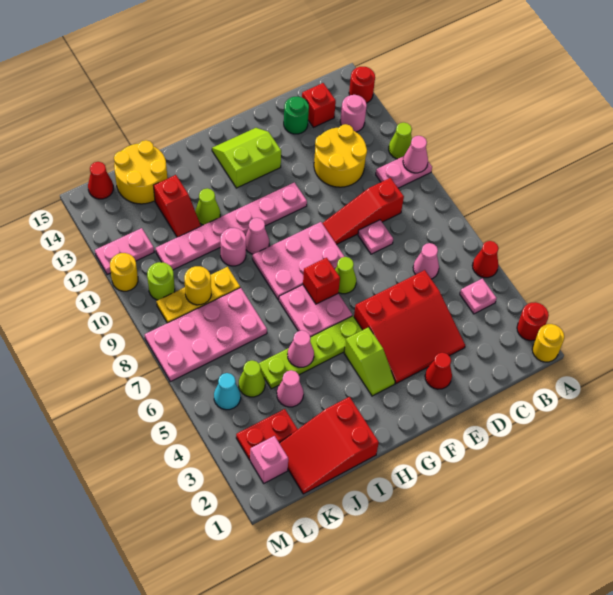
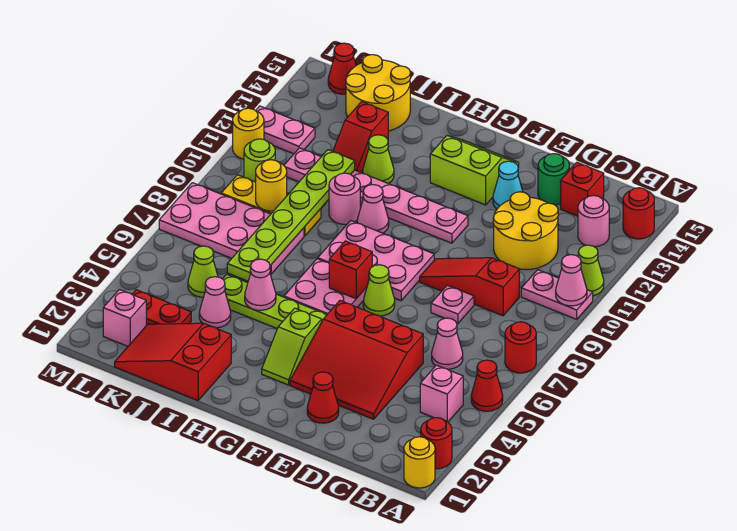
none -> red round brick A7 level 1
pink plate B4 level 1 -> pink brick B4 level 1
none -> lime plate J6:J11 level 2
cyan cone L5 level 1 -> cyan cone E13 level 1

